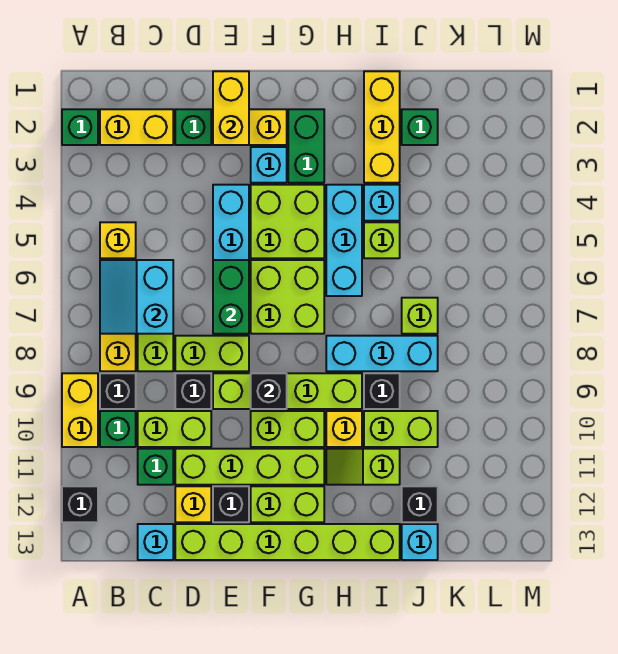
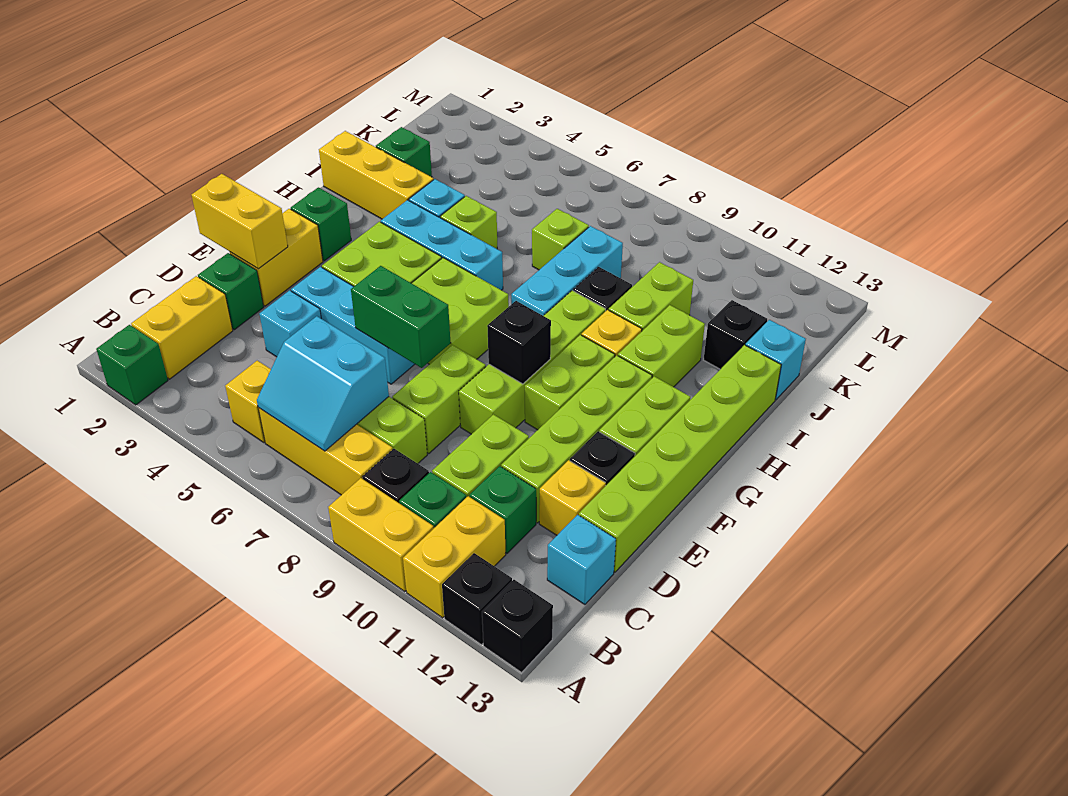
none -> yellow brick A11:B11 level 1
black brick D9 level 1 -> black brick A13 level 1
cyan brick F3 level 1 -> cyan brick D4 level 1
green brick G2:G3 level 1 -> green brick G2 level 1
lime slope H11:I11 level 1 top I -> lime brick H11:I11 level 1

